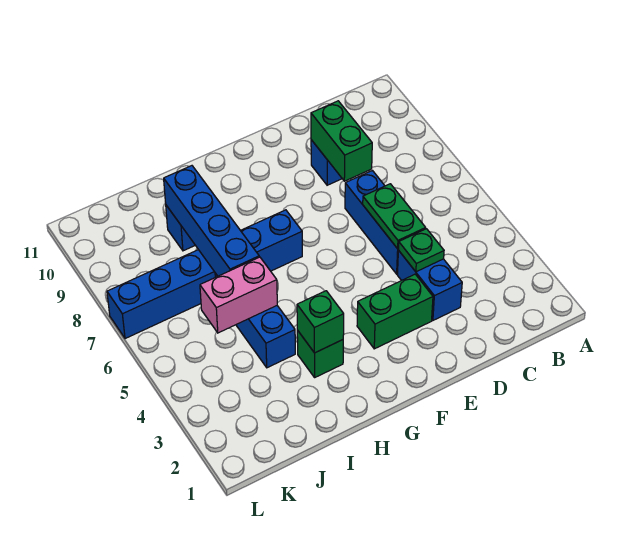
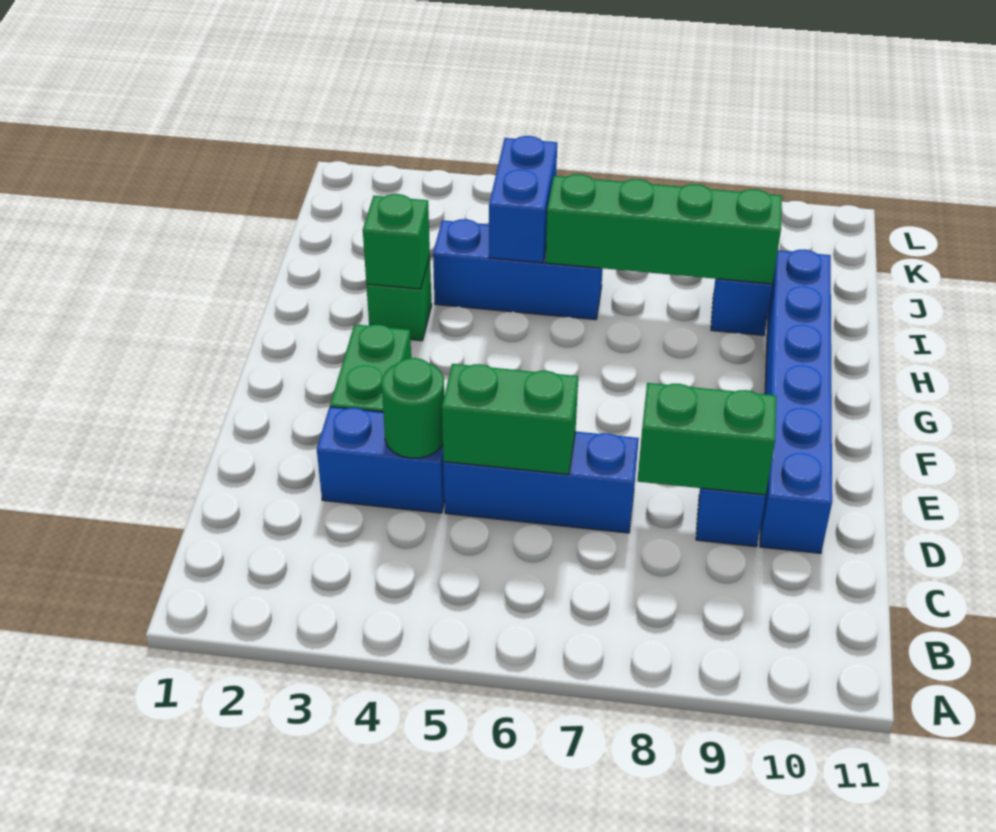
green plate D4 level 2 -> green round brick D4 level 2
green plate D5:D6 level 2 -> green brick D5:D6 level 2
blue brick G7:L7 level 1 -> blue brick D10:I10 level 1
pink brick I5:J5 level 2 -> blue brick I5:J5 level 2
blue brick I6:I9 level 2 -> green brick I6:I9 level 2

